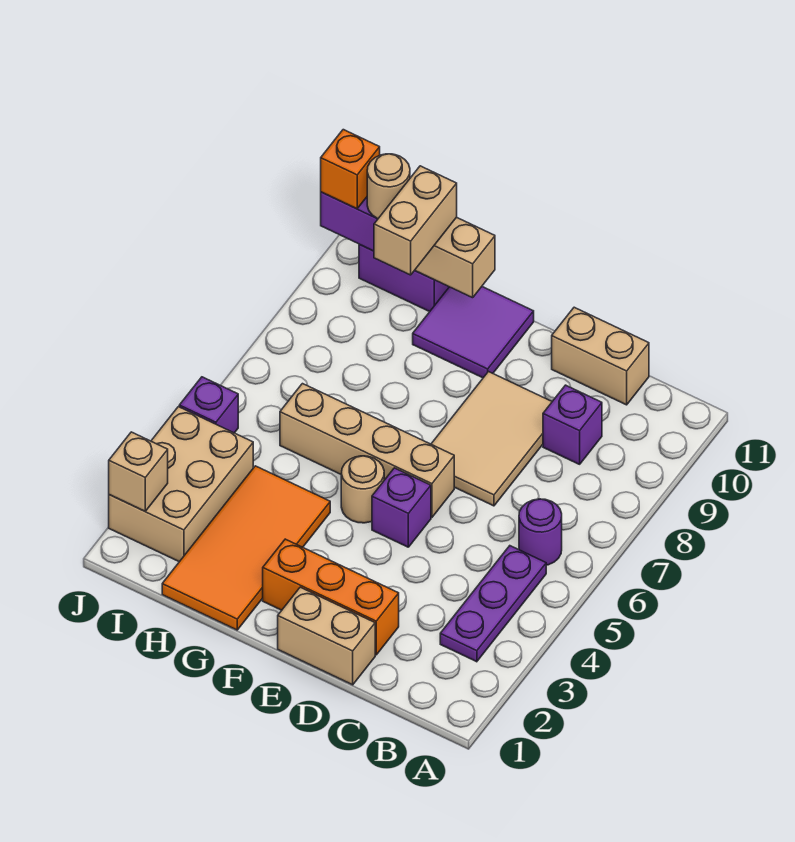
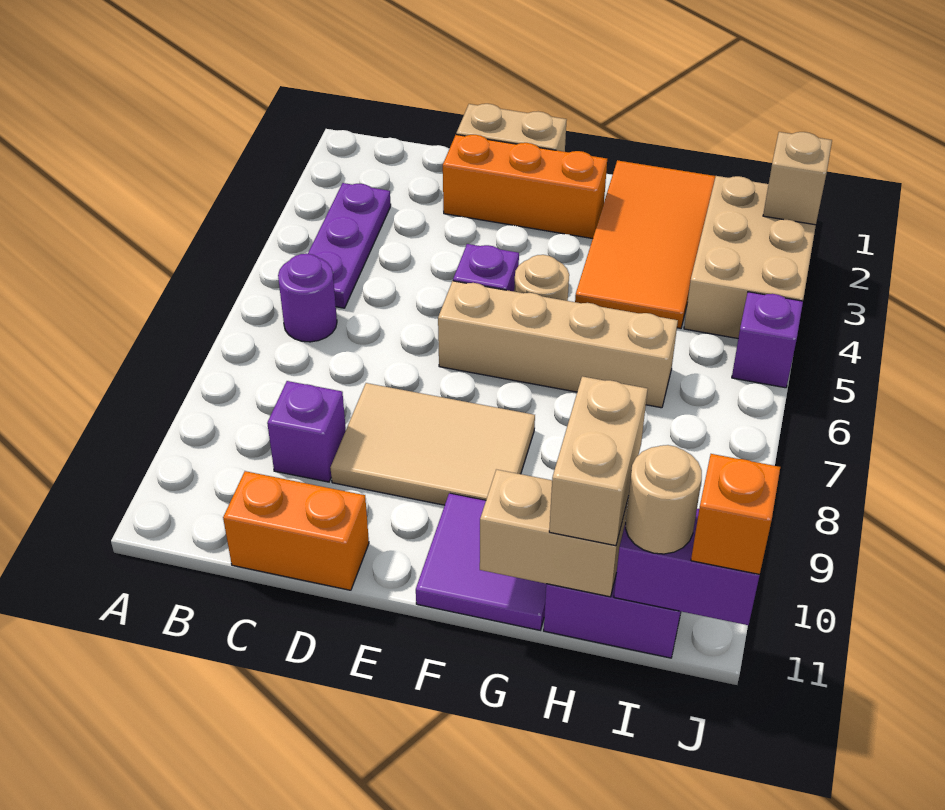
tan brick C11:D11 level 1 -> orange brick C11:D11 level 1
tan tile D7:E9 level 1 -> tan tile D8:F9 level 1

